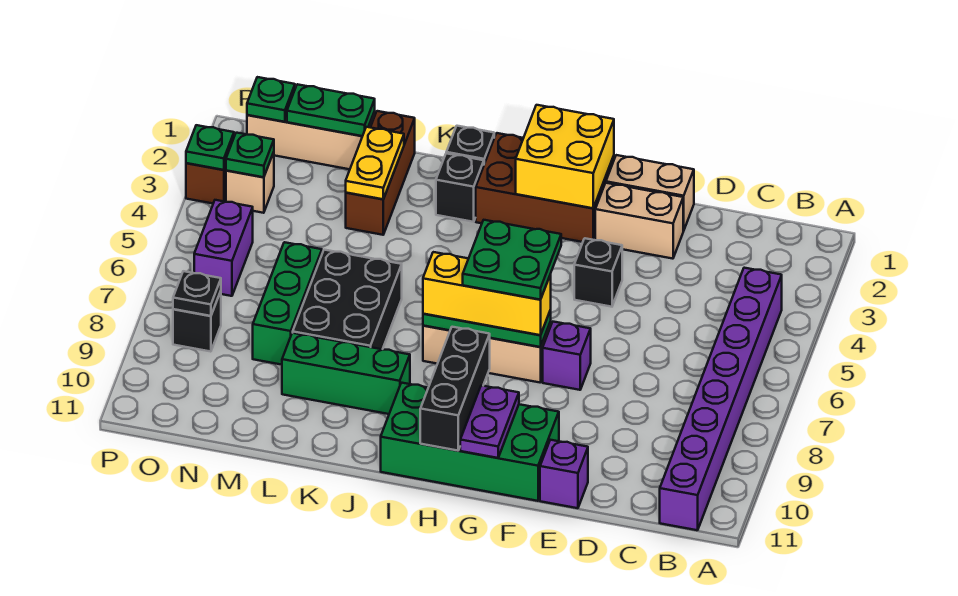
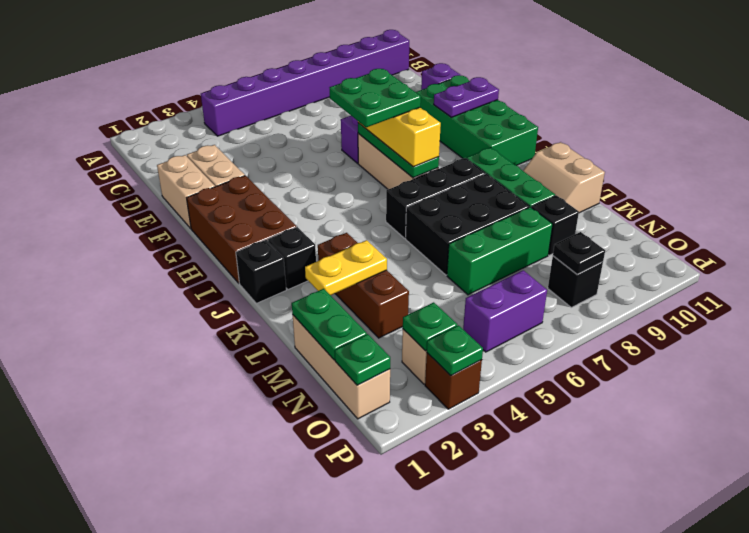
black brick F4 level 1 -> black brick M9 level 1
yellow brick G1:H2 level 2 -> none
black brick H9:H11 level 2 -> black brick J6:J8 level 1
none -> tan slope K10:L11 level 1 top 11
brown brick L1:L3 level 1 -> brown brick K3:M3 level 1

